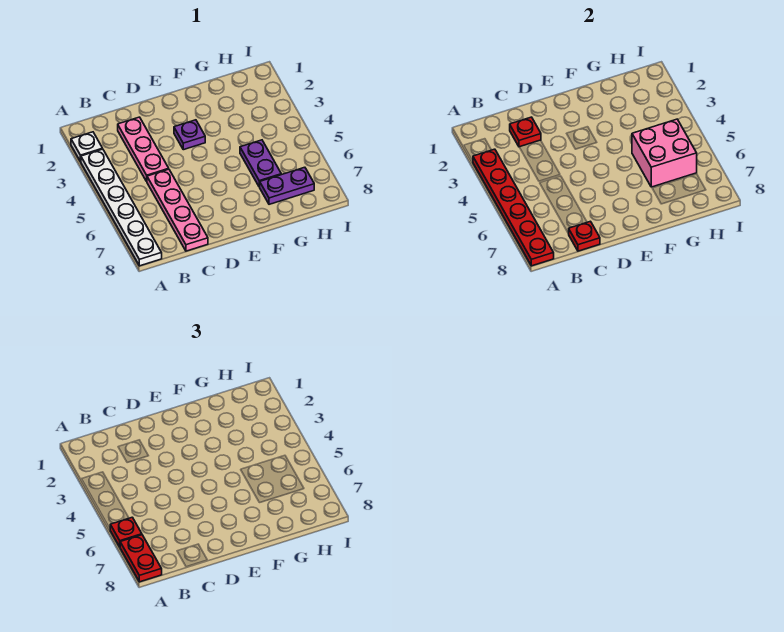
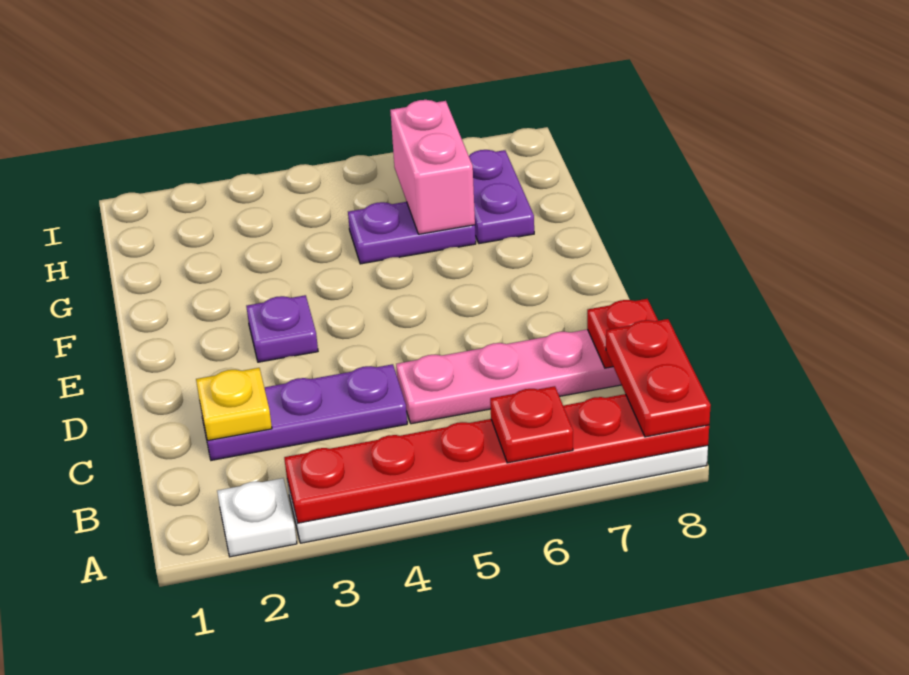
red plate A7:A8 level 3 -> red plate A8:B8 level 3
pink plate C2:C4 level 1 -> purple plate C2:C4 level 1
red plate C2 level 2 -> yellow plate C2 level 2
pink brick G5:H6 level 2 -> pink brick G6:H6 level 2

